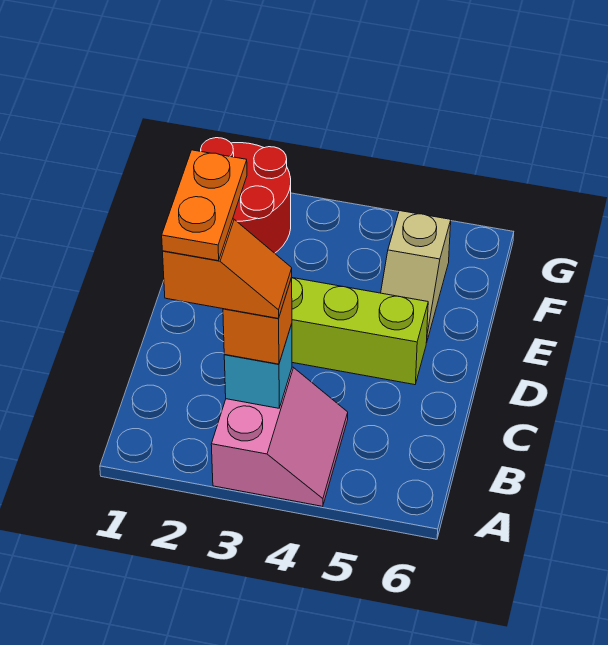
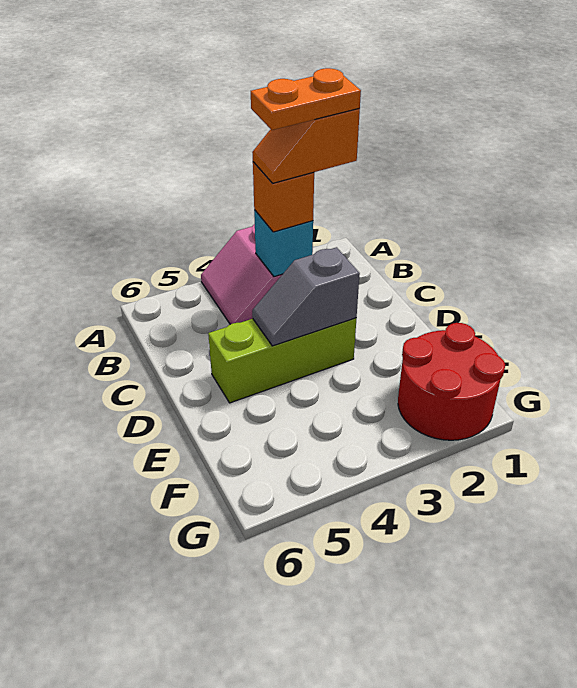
orange plate B2:C2 level 5 -> orange plate B2:B3 level 5
none -> grey slope D3:D4 level 2 top 3
tan slope E5:F5 level 1 top F -> none

